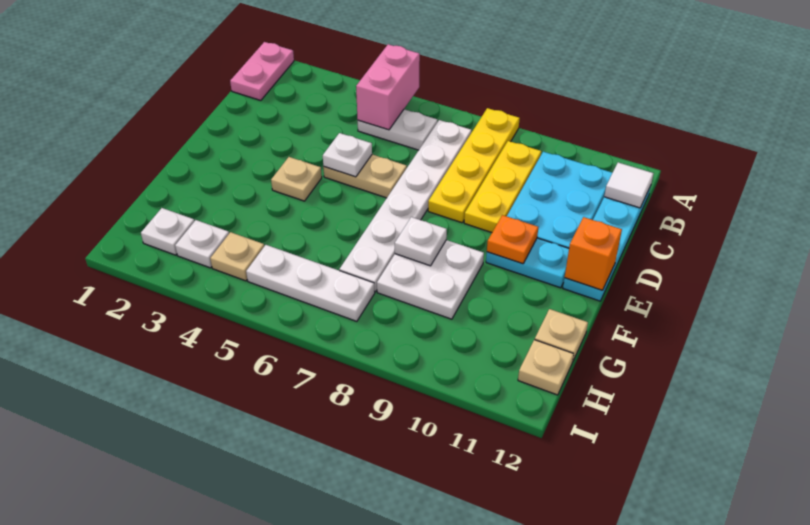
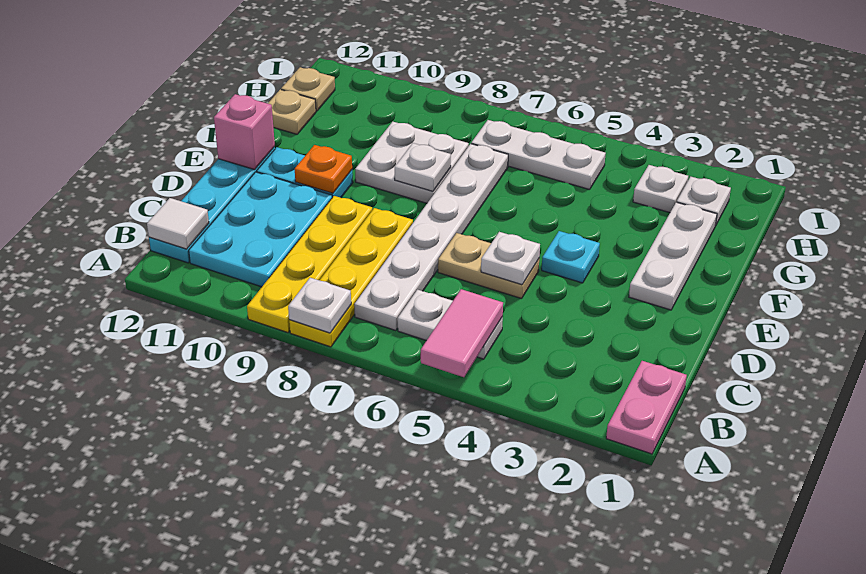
pink brick A5:B5 level 2 -> pink tile A5:B5 level 2
none -> white plate A8 level 2
yellow plate B9:D9 level 1 -> yellow plate A9:D9 level 1
none -> white plate E2:G2 level 1
tan plate E4 level 1 -> cyan plate E4 level 1
orange brick E12 level 2 -> pink brick E12 level 2
tan plate H4 level 1 -> none

